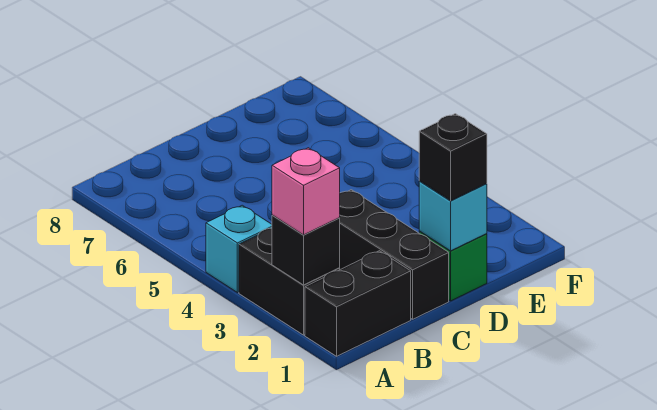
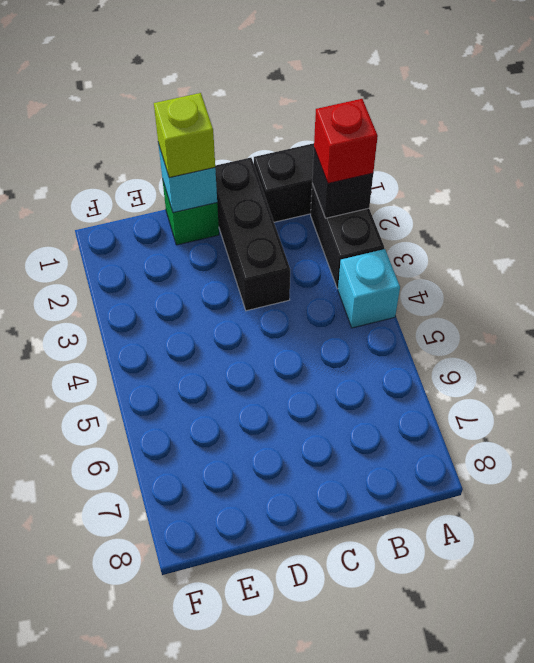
pink brick A2 level 3 -> red brick A2 level 3
black brick D1 level 3 -> lime brick D1 level 3

